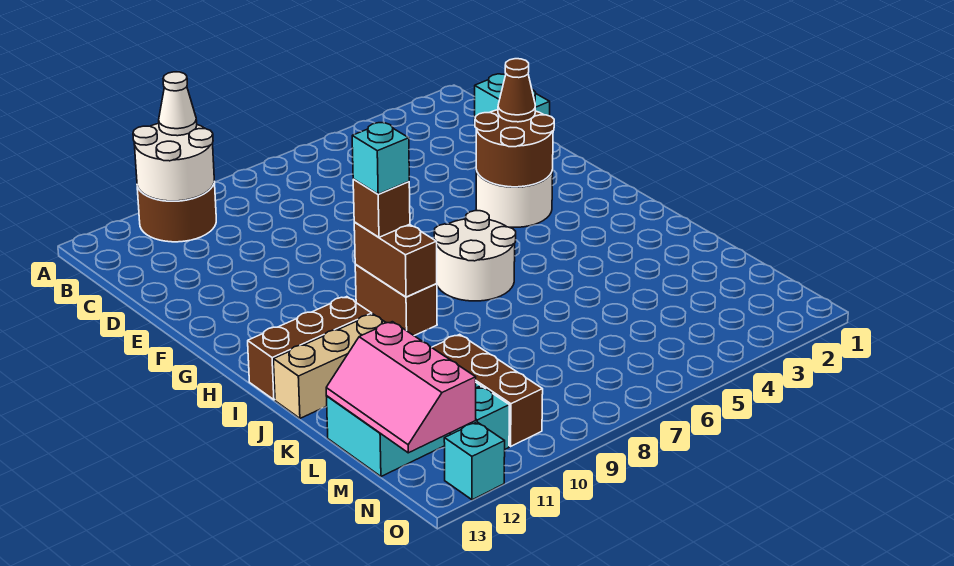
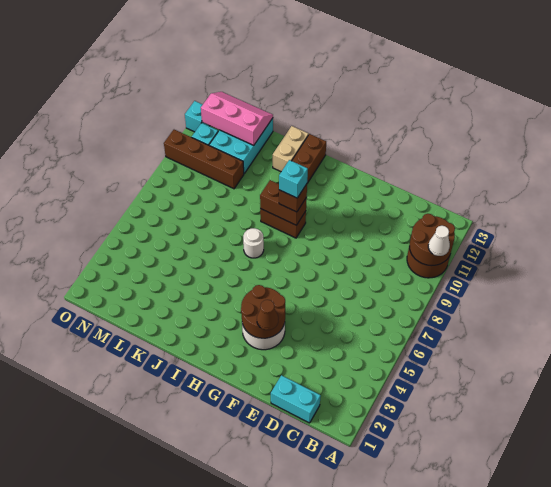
white round brick A10:B11 level 2 -> brown round brick A10:B11 level 2
white round brick H6:I7 level 1 -> white round brick I7 level 1
tan brick J11:J13 level 1 -> tan brick J12:J13 level 1
brown brick L10:N10 level 1 -> brown brick L10:O10 level 1

